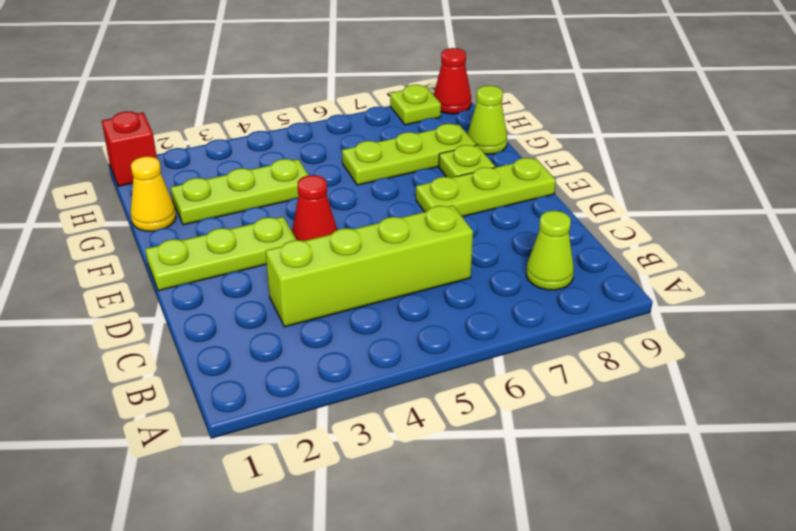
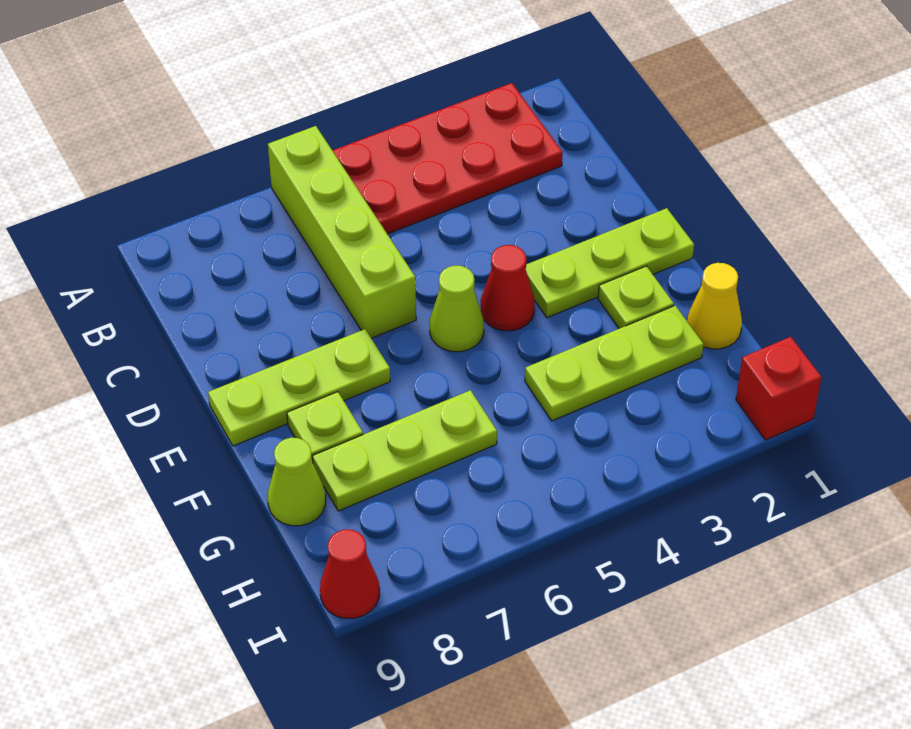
none -> red plate A2:B5 level 1
lime cone B8 level 1 -> lime cone E5 level 1
lime brick C3:C6 level 1 -> lime brick A6:D6 level 1
lime plate I8 level 1 -> lime plate F2 level 1

